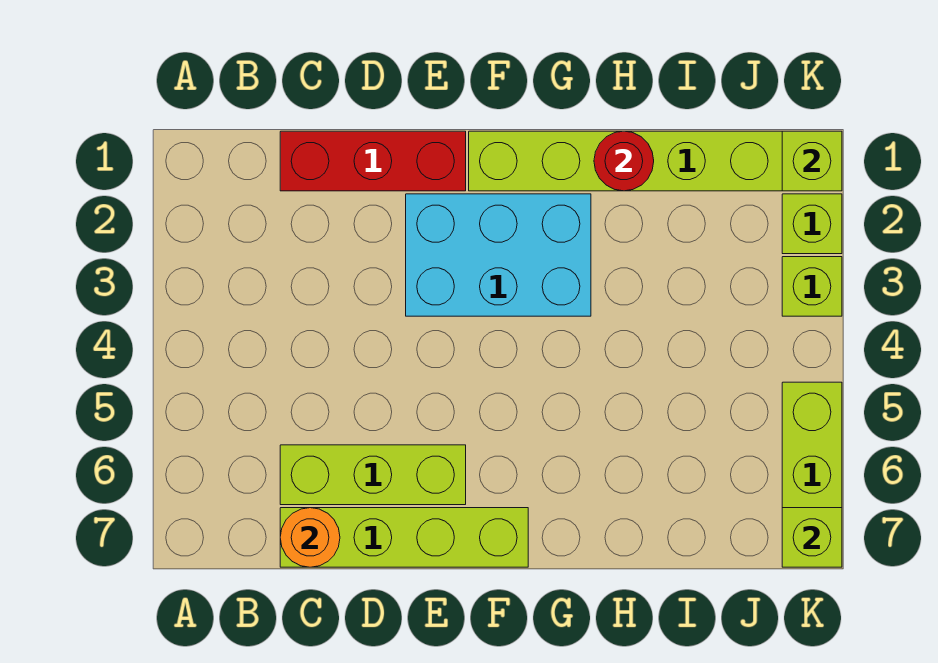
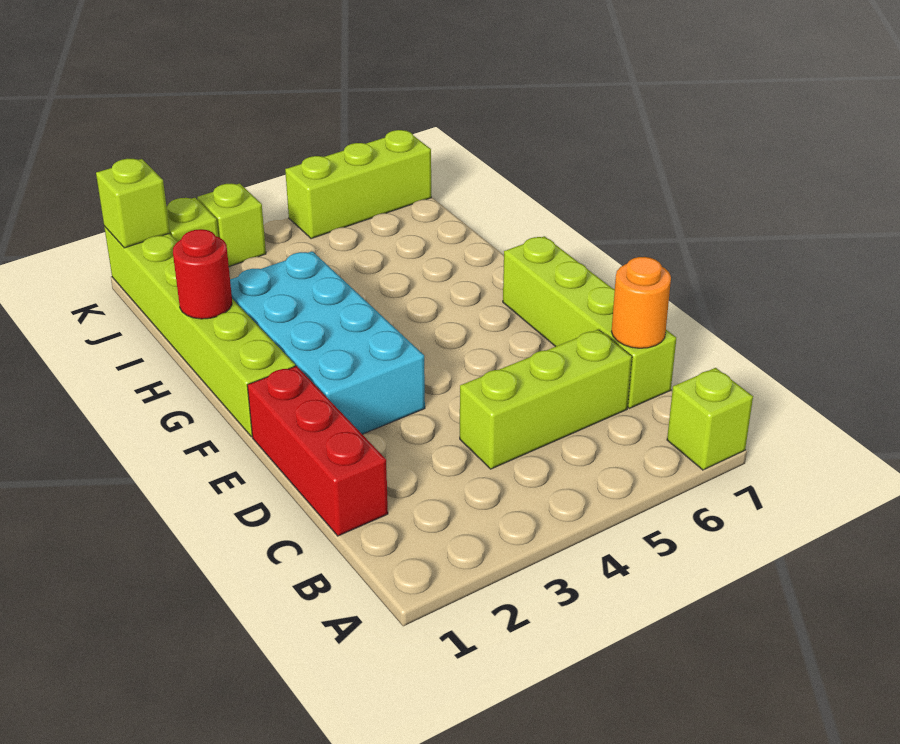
lime brick C6:E6 level 1 -> lime brick C4:C6 level 1
cyan brick E2:G3 level 1 -> cyan brick E2:H3 level 1
lime brick K7 level 2 -> lime brick A7 level 1

